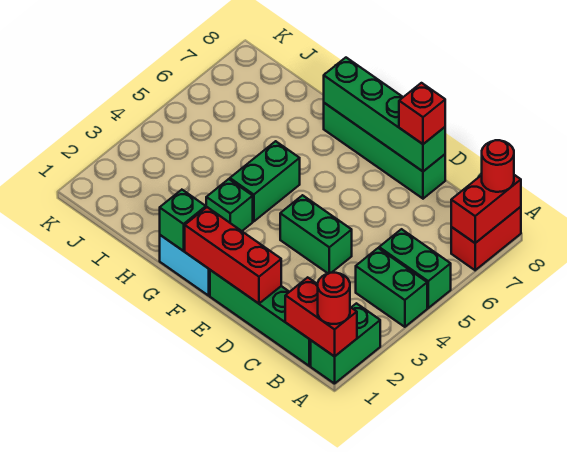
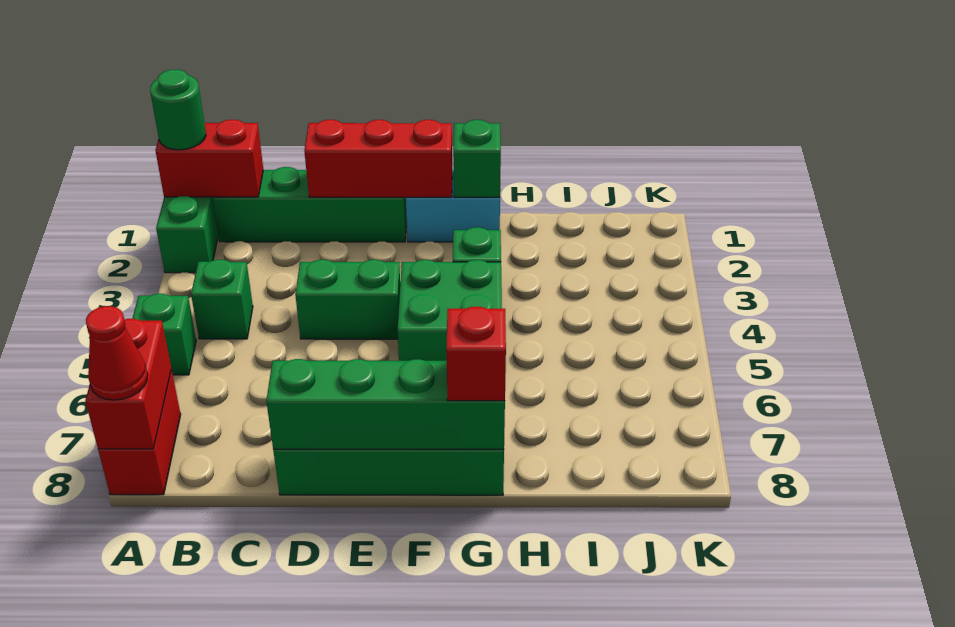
red round brick A1 level 3 -> green round brick A1 level 3
green brick A4:B4 level 1 -> green brick B4 level 1
green brick A5:B5 level 1 -> green brick A5 level 1
red round brick A8 level 3 -> red cone A8 level 3
red brick D8 level 3 -> red brick G8 level 3
green brick G4:G5 level 1 -> green brick F4:G5 level 1

